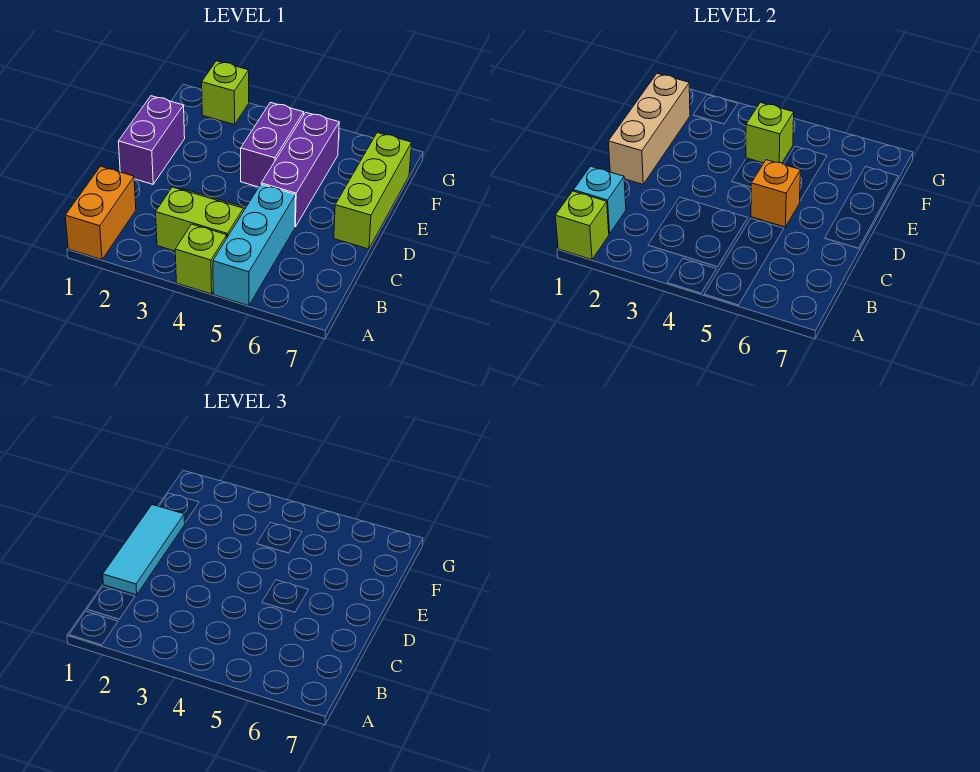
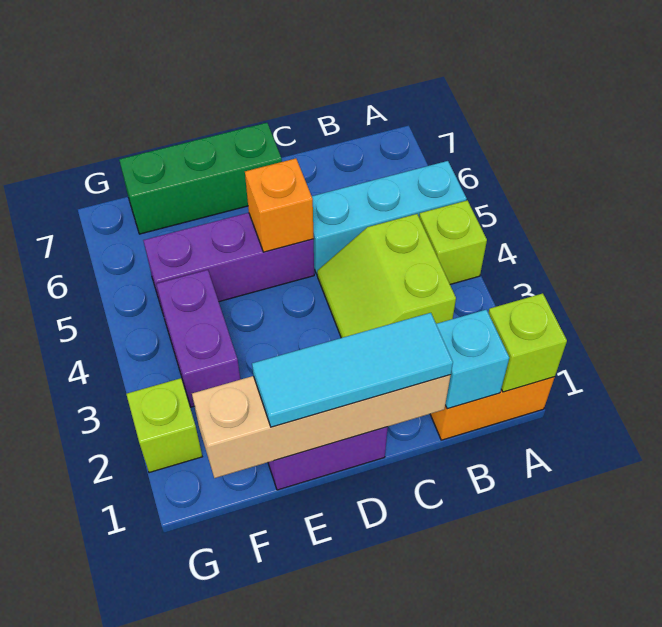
tan brick D1:F1 level 2 -> tan brick C1:F1 level 2
lime brick D7:F7 level 1 -> green brick D7:F7 level 1
purple brick E4:F4 level 1 -> purple brick F3:F4 level 1
lime brick F4 level 2 -> none

